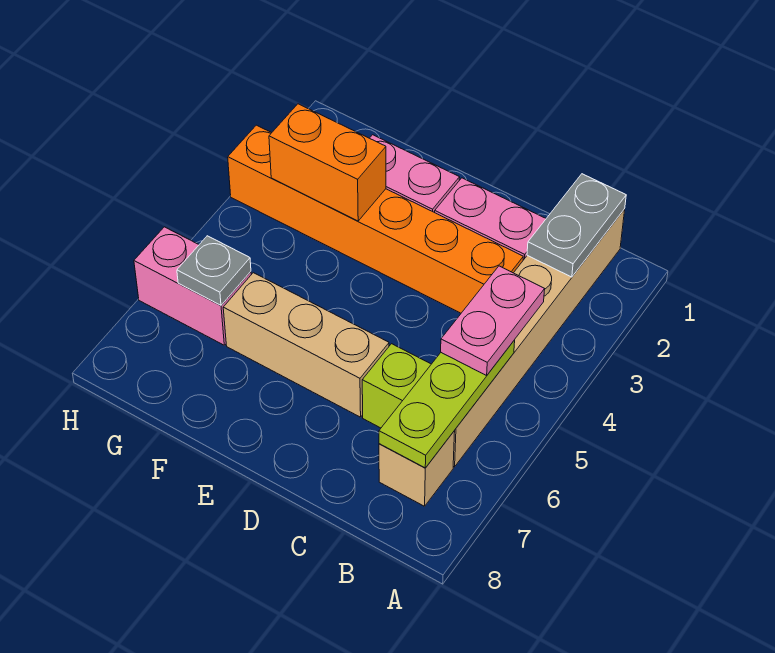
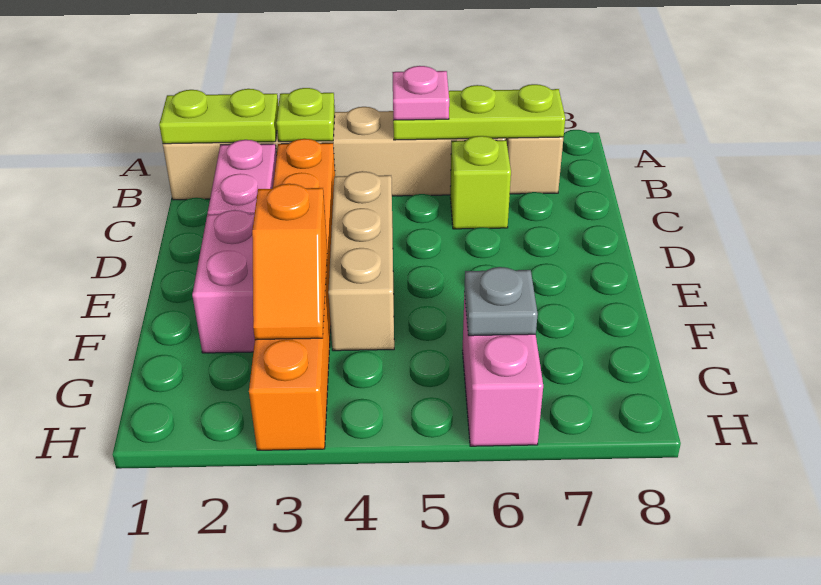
grey plate B1:B2 level 2 -> lime plate B1:B2 level 2
none -> lime plate B3 level 2
pink plate B4:B5 level 3 -> pink plate B5 level 3
tan brick D6:F6 level 1 -> tan brick D4:F4 level 1
orange brick F3:G3 level 2 -> orange slope F3:G3 level 2 top F

